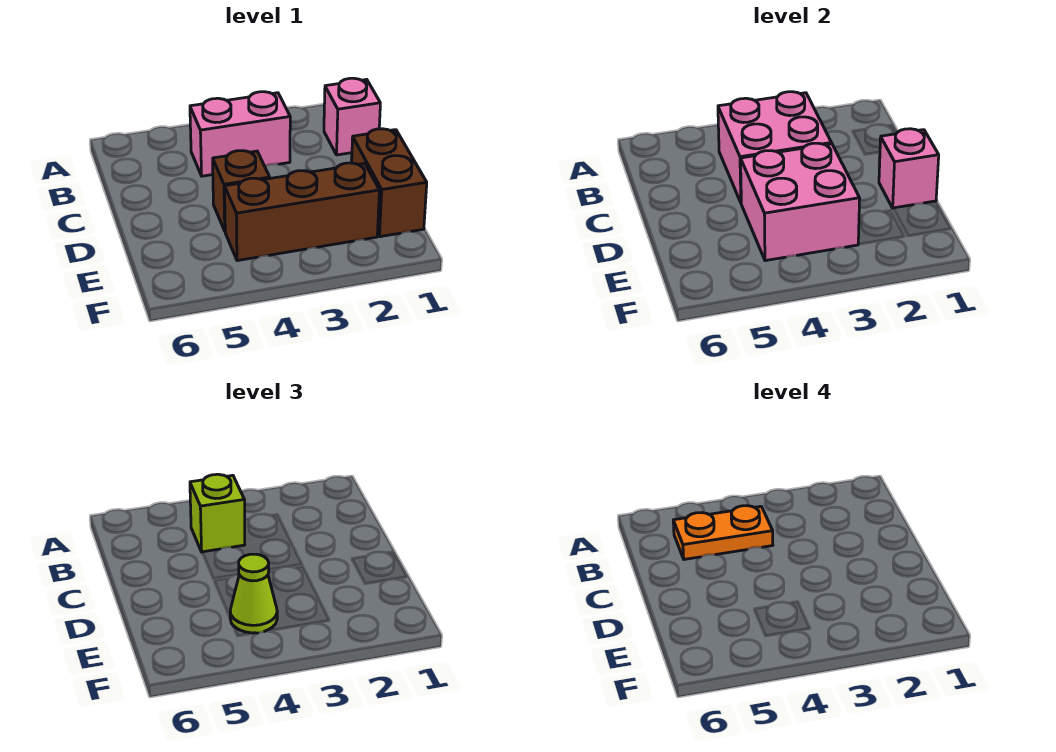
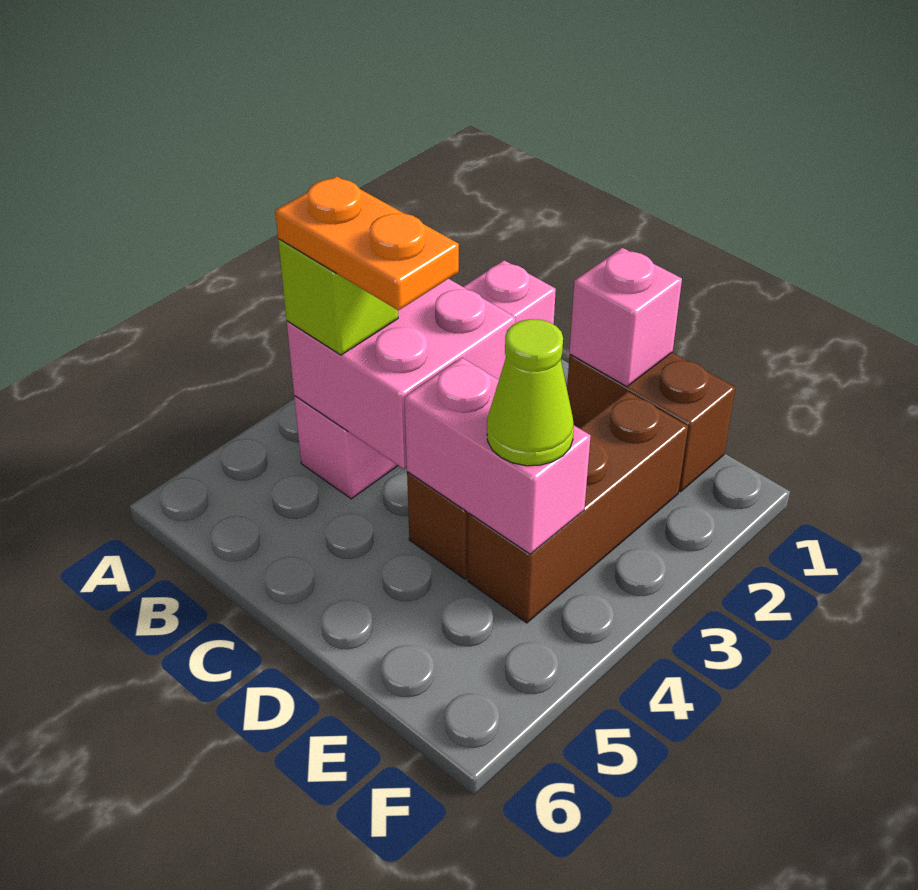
orange plate B4:B5 level 4 -> orange plate B4:C4 level 4
pink brick D3:E4 level 2 -> pink brick D4:E4 level 2

